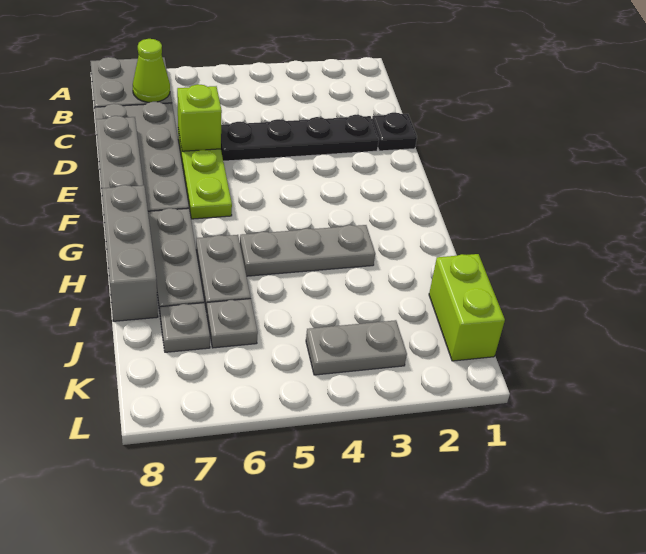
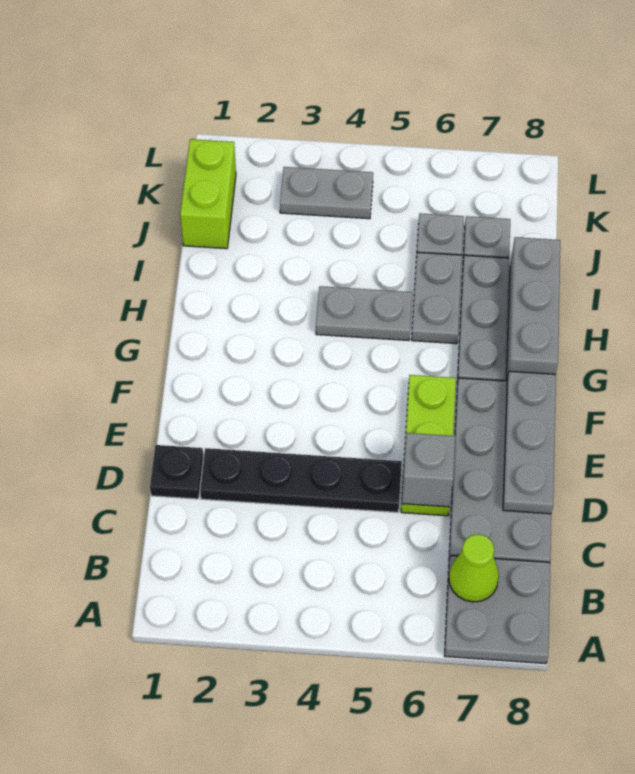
lime brick D6 level 2 -> grey brick D6 level 2
grey plate H3:H5 level 1 -> grey plate H4:H5 level 1

